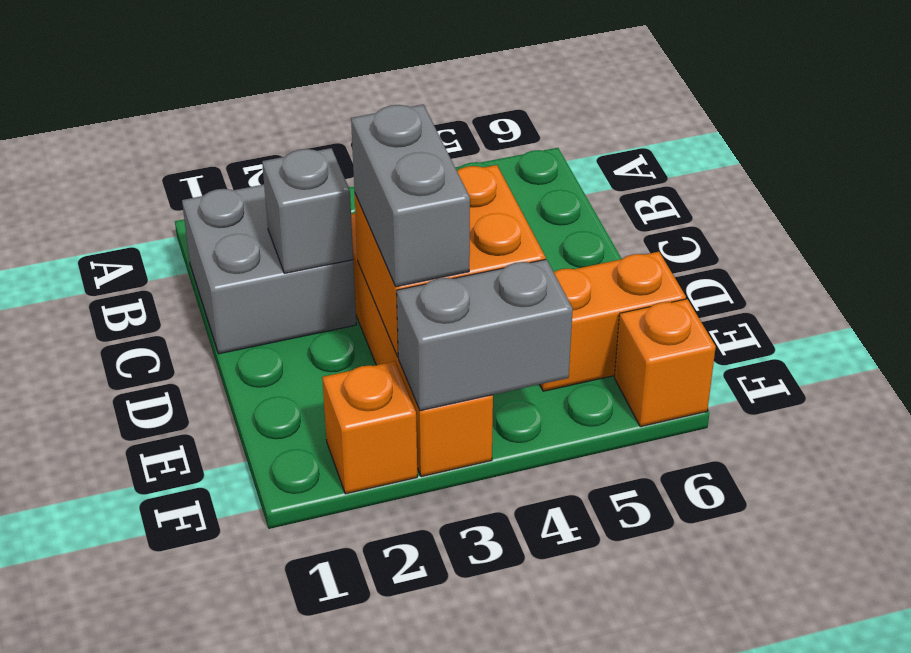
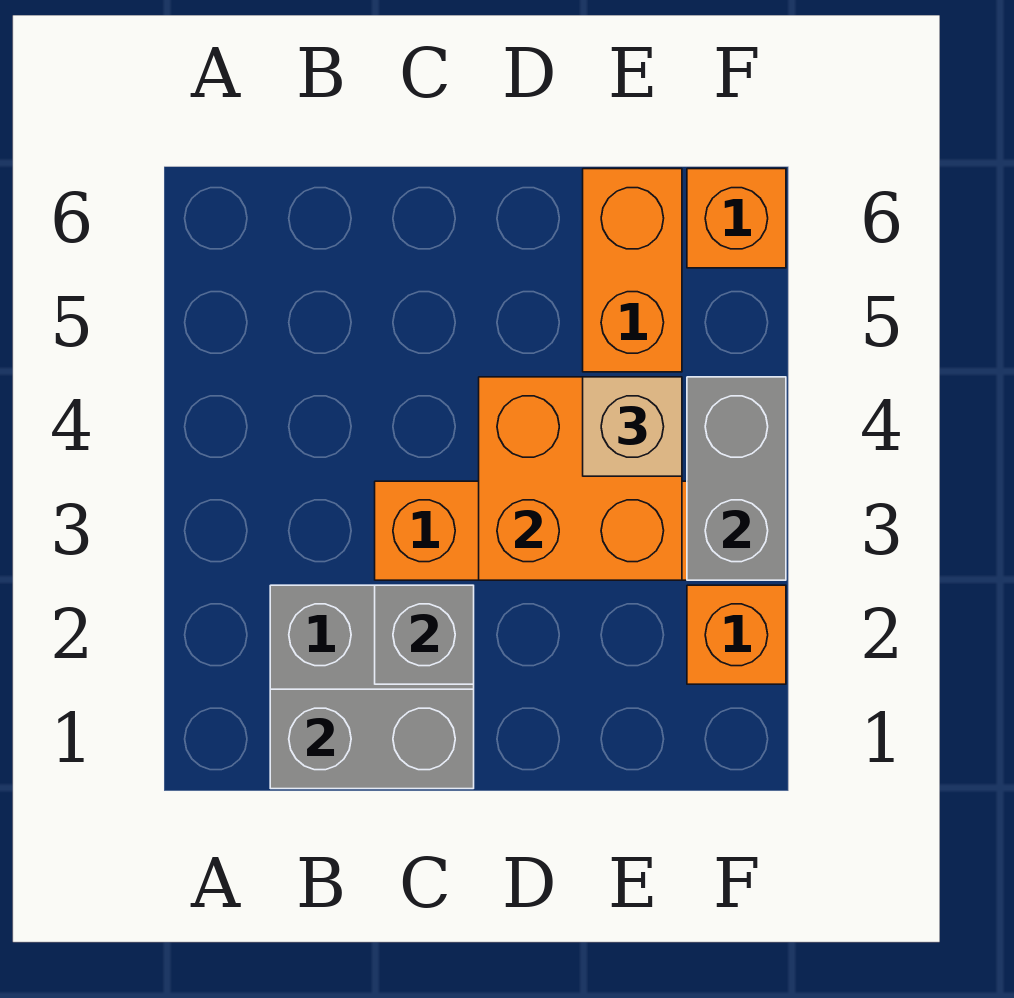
grey brick D3:E3 level 3 -> grey brick B1:C1 level 2
none -> tan brick E4 level 3

